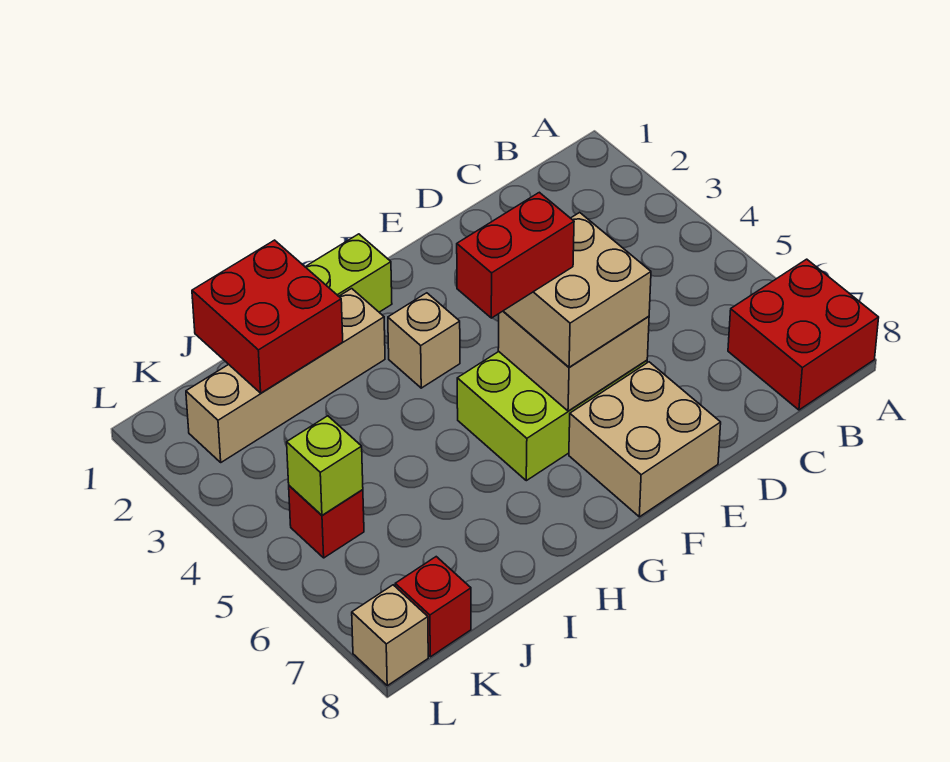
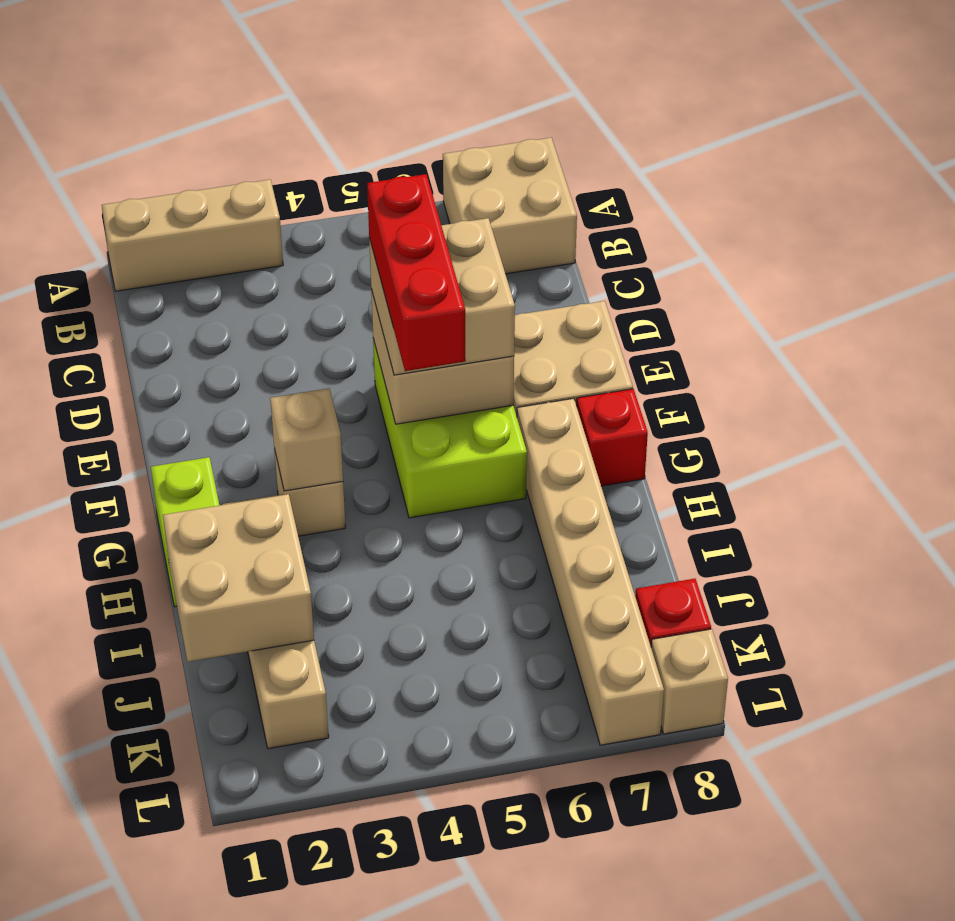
none -> tan brick A1:A3 level 1
red brick A7:B8 level 1 -> tan brick A7:B8 level 1
red brick F5:G5 level 4 -> red brick E5:G5 level 4
none -> tan brick G3 level 2
none -> tan brick G7:L7 level 1
red brick I1:J2 level 2 -> tan brick I1:J2 level 2
red brick K5 level 1 -> red brick G8 level 1
lime brick K5 level 2 -> none

